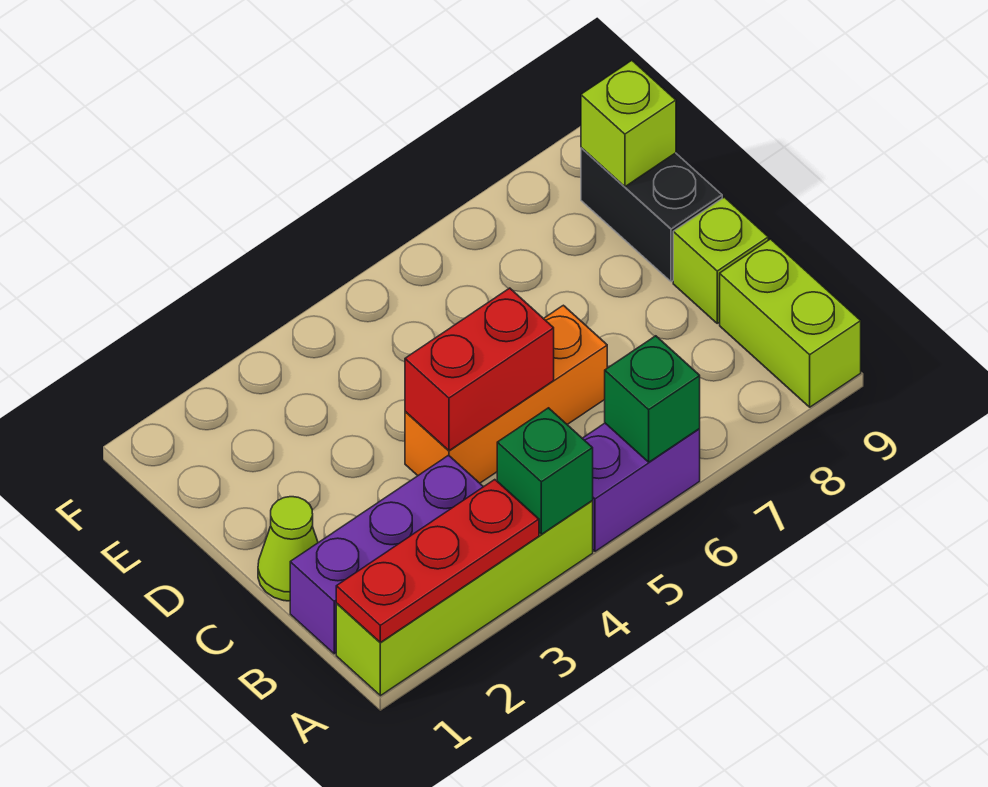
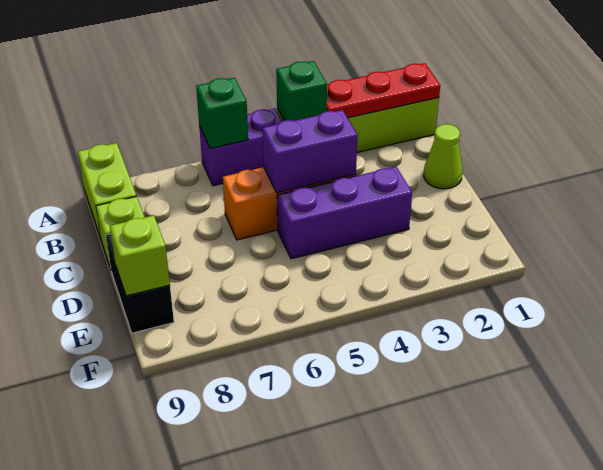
purple brick B1:B3 level 1 -> purple brick D3:D5 level 1
red brick C4:C5 level 2 -> purple brick C4:C5 level 2

